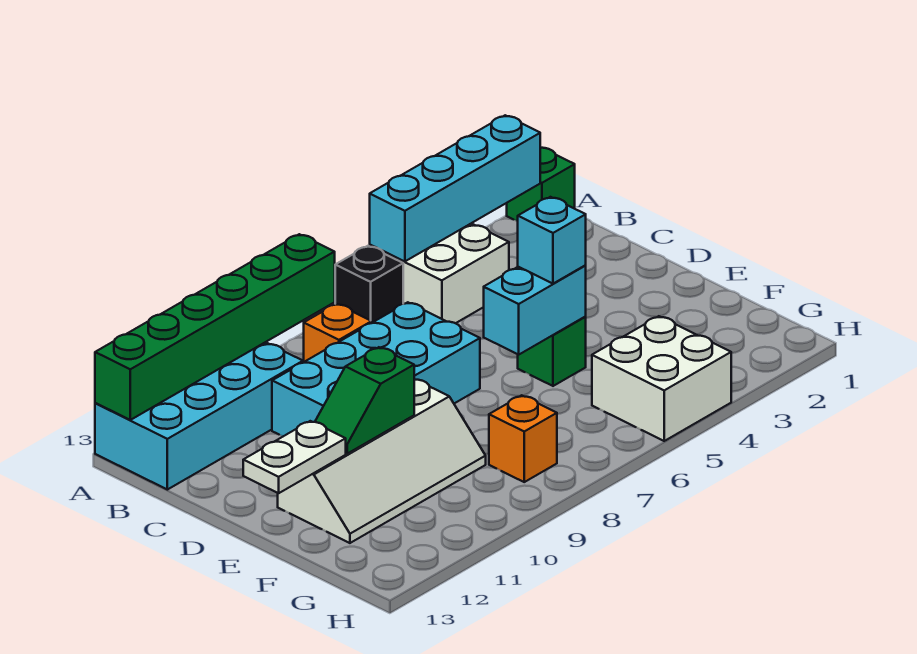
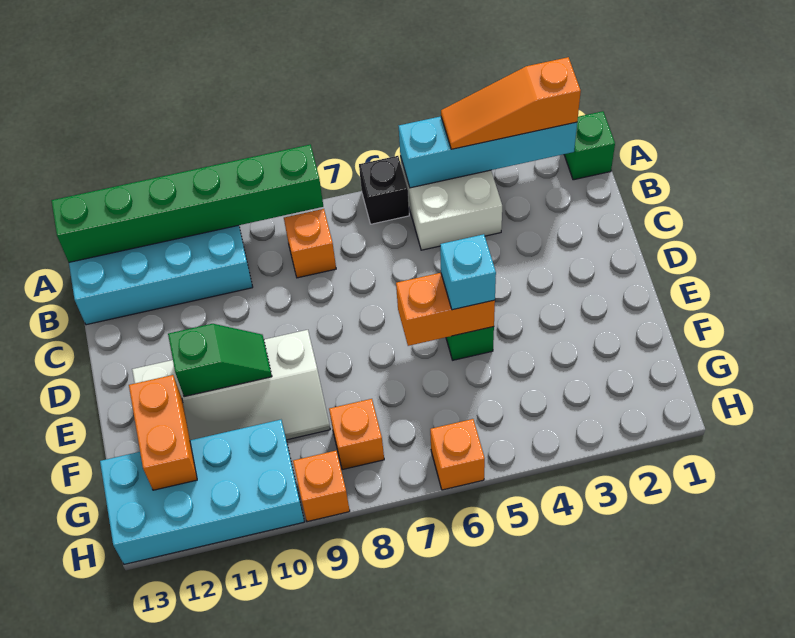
none -> orange slope A2:A4 level 3 top 2
cyan brick C7:D10 level 1 -> cyan brick G10:H13 level 1
cyan brick E5:E6 level 2 -> orange brick E5:E6 level 2
green slope E10:E11 level 2 top 10 -> green slope E10:E11 level 2 top 11
white plate E12:E13 level 2 -> none
none -> orange brick F12:G12 level 2
white brick G4:H5 level 1 -> none
none -> orange brick H6 level 1
none -> orange brick H9 level 1

